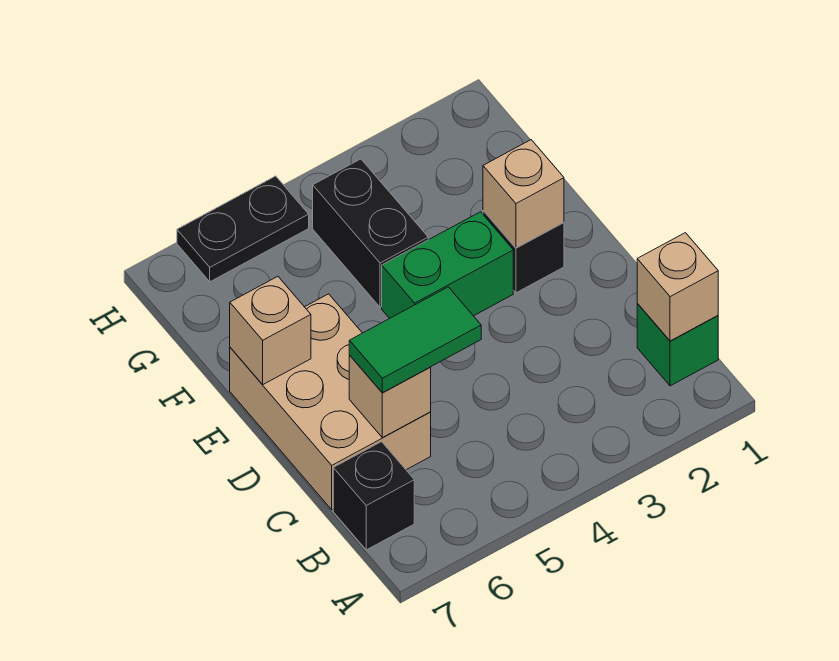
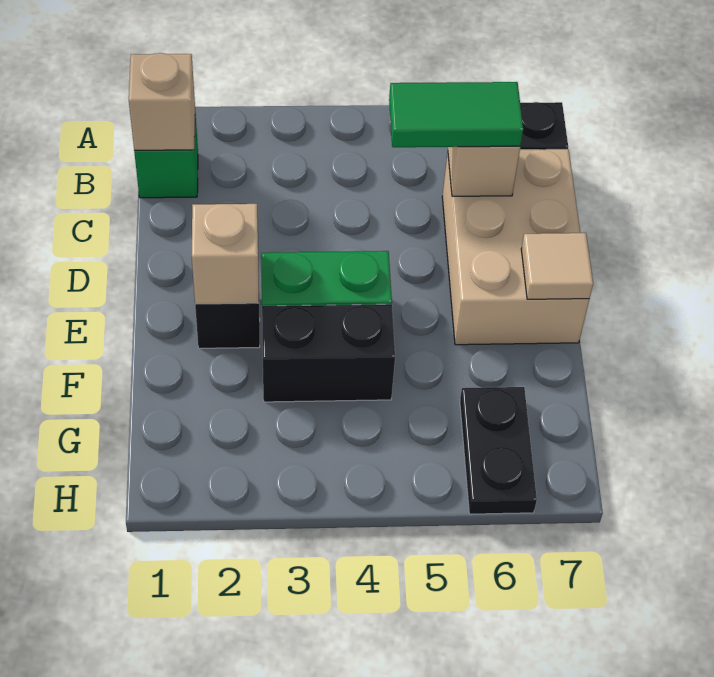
tan brick E7 level 2 -> tan tile E7 level 2
black brick F4:G4 level 1 -> black brick F3:F4 level 1
black plate H5:H6 level 1 -> black plate G6:H6 level 1

